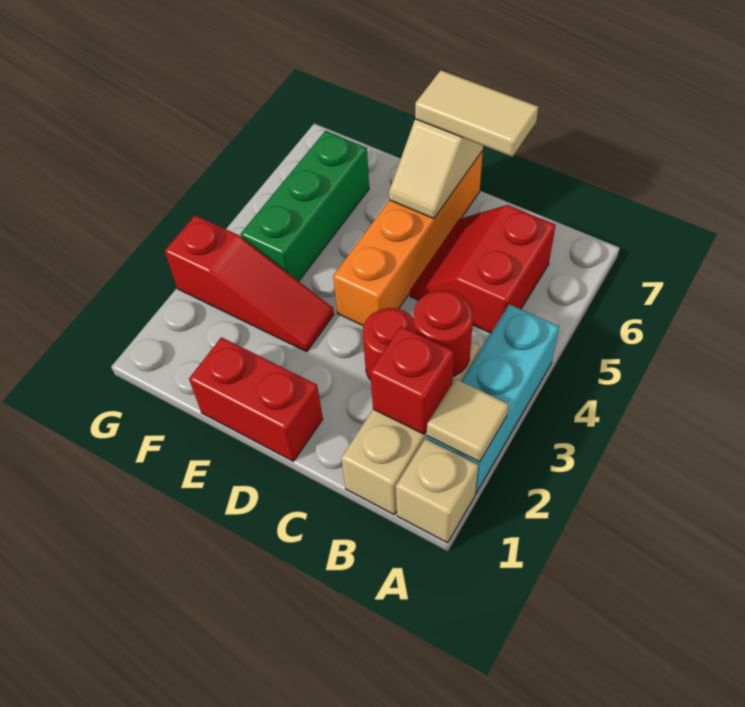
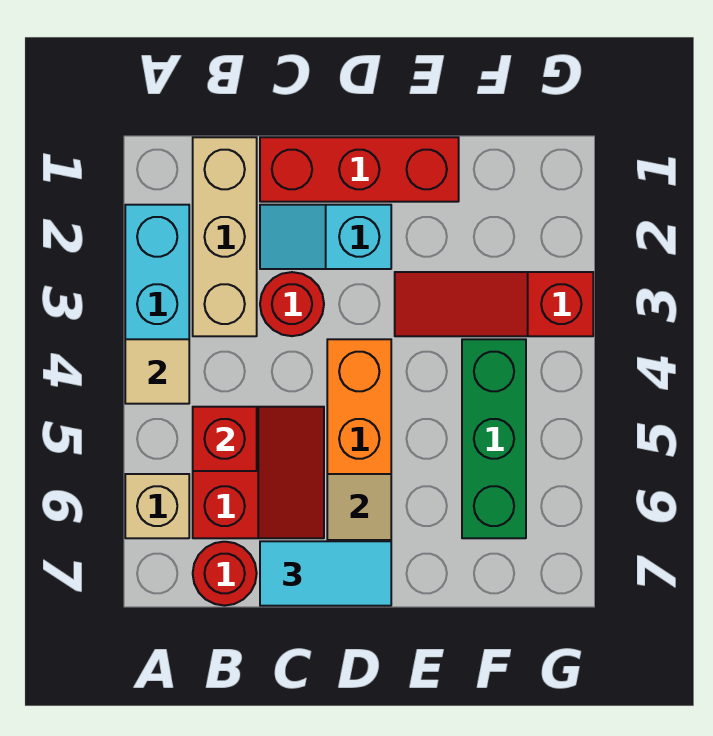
tan brick A1 level 1 -> tan brick A6 level 1
tan tile A2 level 2 -> tan tile A4 level 2
red brick B2 level 2 -> red brick B5 level 2
red round brick B3 level 2 -> red round brick B7 level 1
none -> cyan slope C2:D2 level 1 top D
tan tile C7:D7 level 3 -> cyan tile C7:D7 level 3
red brick D1:E1 level 1 -> red brick C1:E1 level 1

